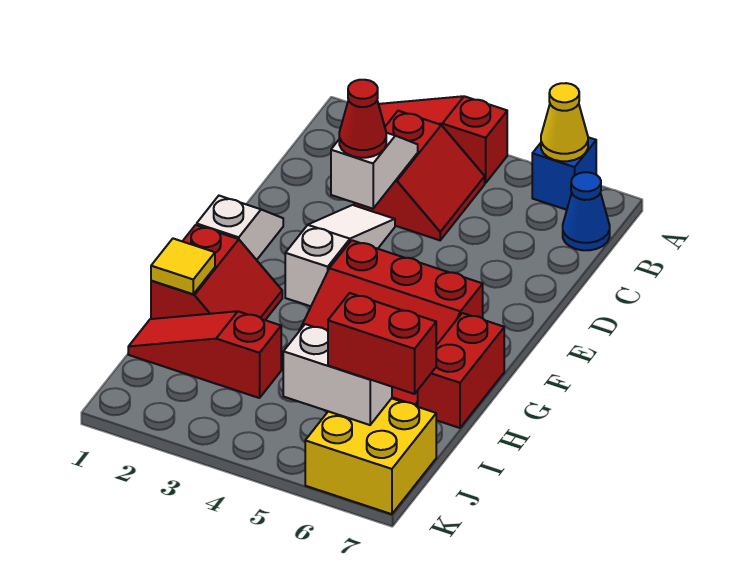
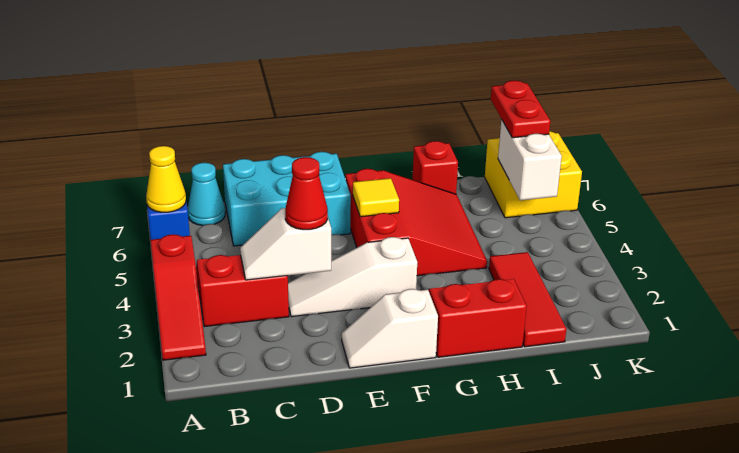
blue cone B7 level 1 -> cyan cone B7 level 1
none -> cyan brick C6:E7 level 1
red brick G7:H7 level 1 -> red brick H7 level 1
yellow tile H1 level 2 -> yellow tile F5 level 2
red slope I1:I3 level 1 top 3 -> red tile I1:I3 level 1
red brick J6:J7 level 3 -> red plate J6:J7 level 3

